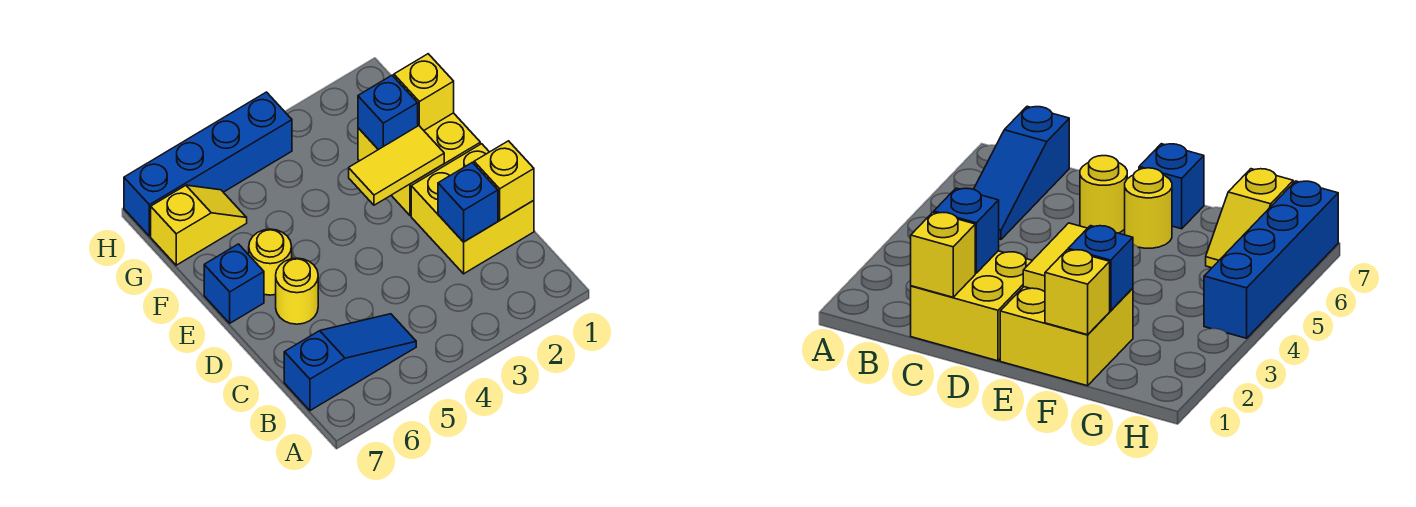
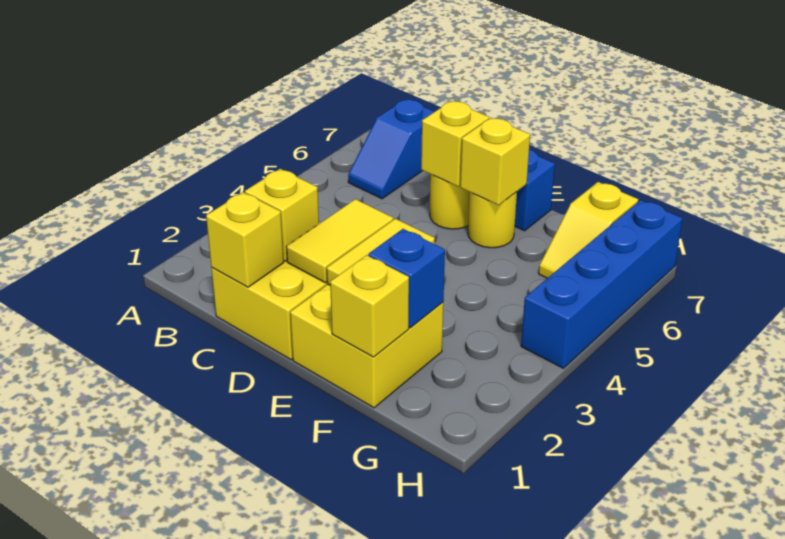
blue slope B5:B7 level 1 top 7 -> blue slope B6:B7 level 1 top 7
blue brick C2 level 2 -> yellow brick C2 level 2
none -> yellow tile D2:D3 level 2
none -> yellow brick D6 level 2
none -> yellow brick E6 level 2

